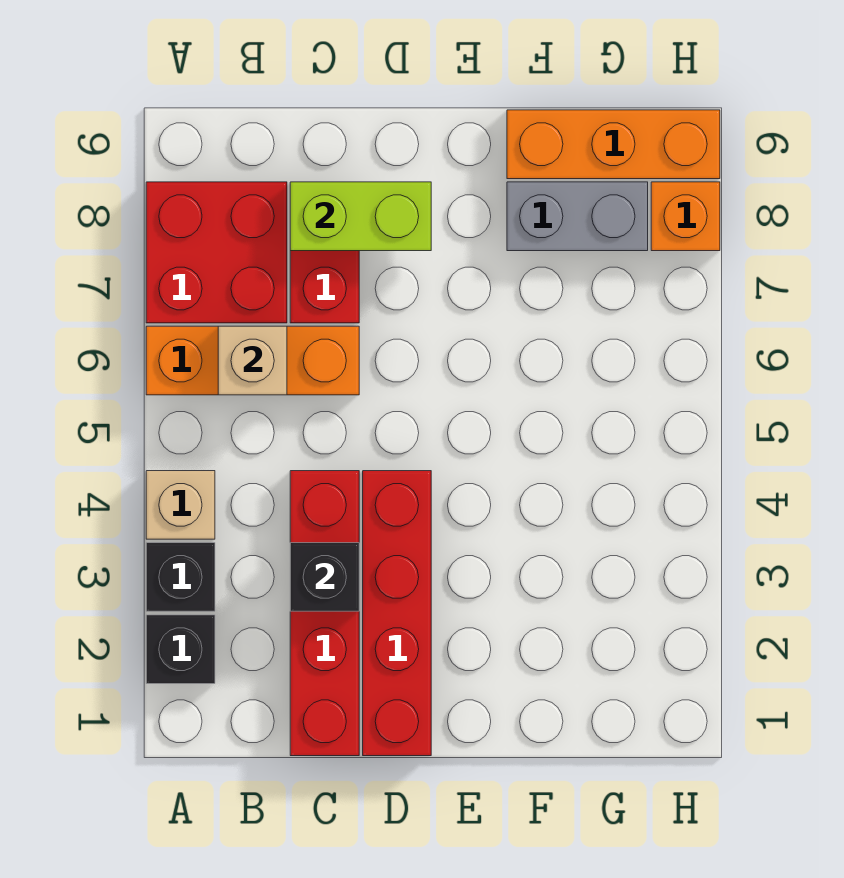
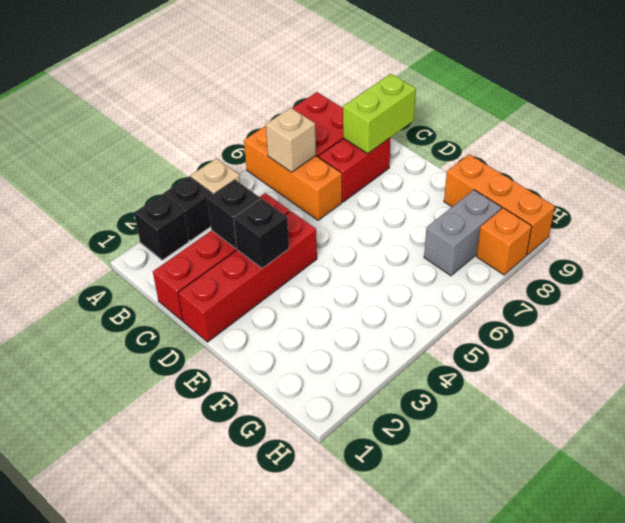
lime brick C8:D8 level 2 -> lime brick C8:C9 level 2
none -> black brick D3 level 2
grey brick F8:G8 level 1 -> grey brick G7:G8 level 1

